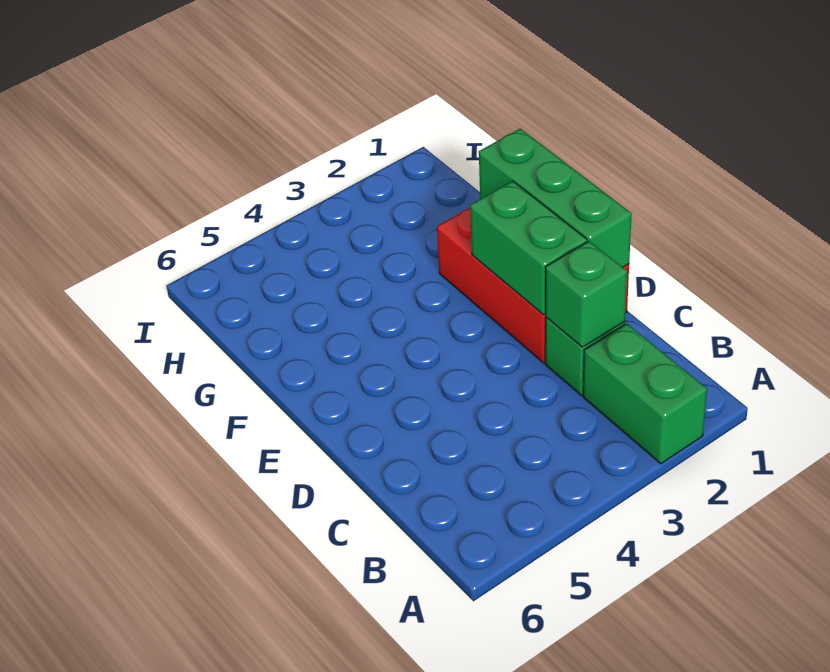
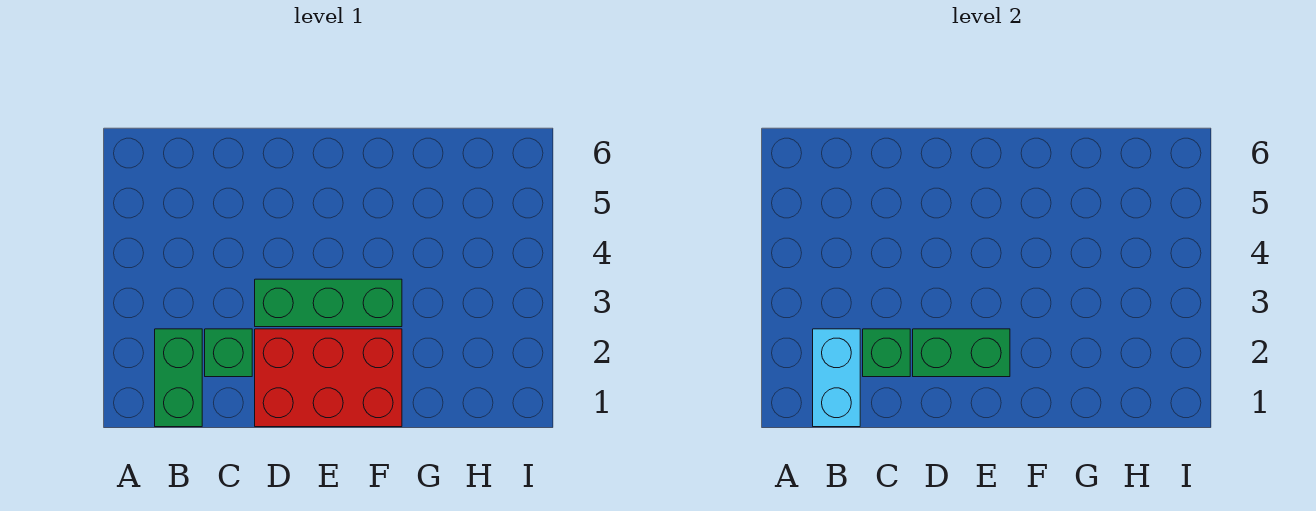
green brick A2:B2 level 1 -> green brick B1:B2 level 1
none -> cyan brick B1:B2 level 2
green brick D1:F1 level 2 -> green brick D3:F3 level 1

